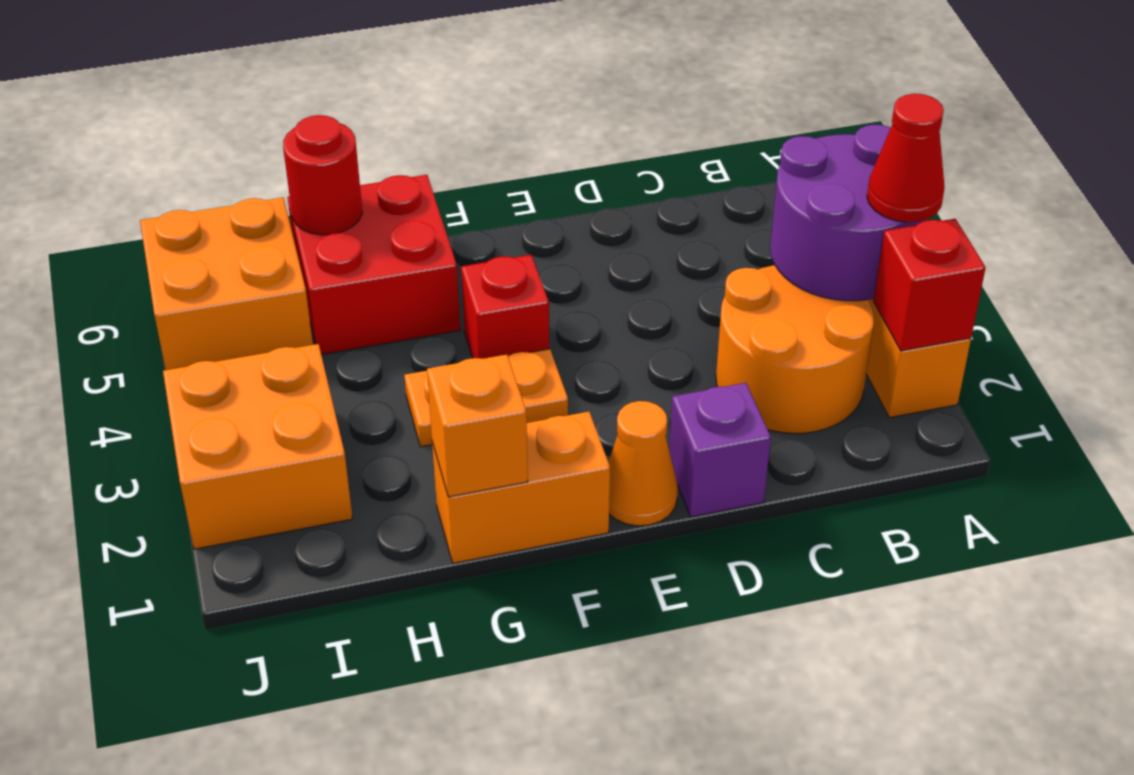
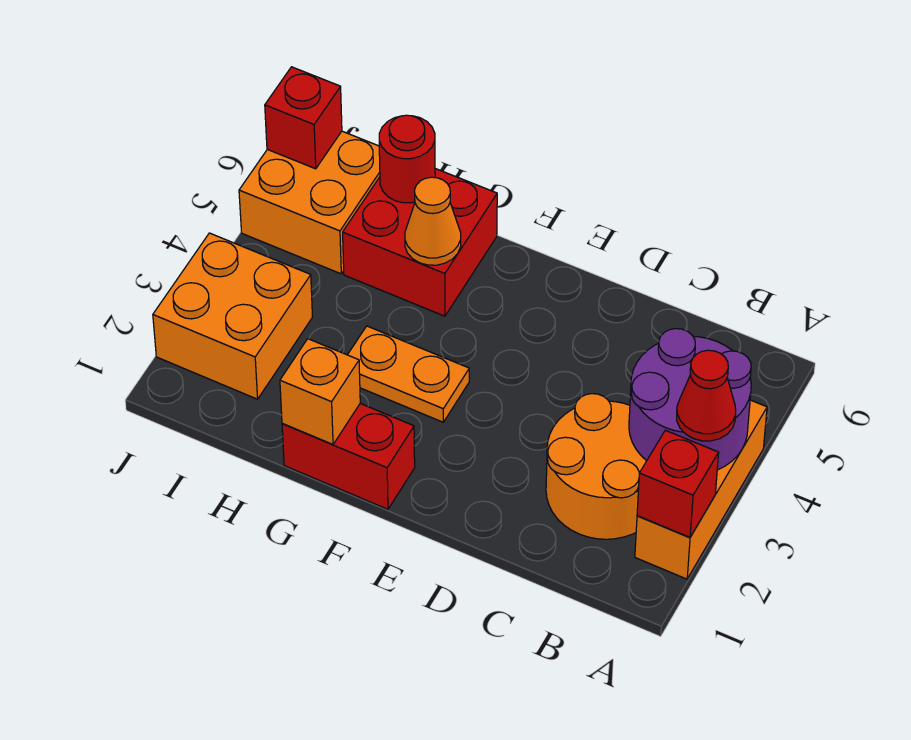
purple brick D1 level 1 -> none
orange cone E1 level 1 -> orange cone G5 level 2
orange brick F1:G1 level 1 -> red brick F1:G1 level 1
red brick F4 level 1 -> red brick J6 level 2

